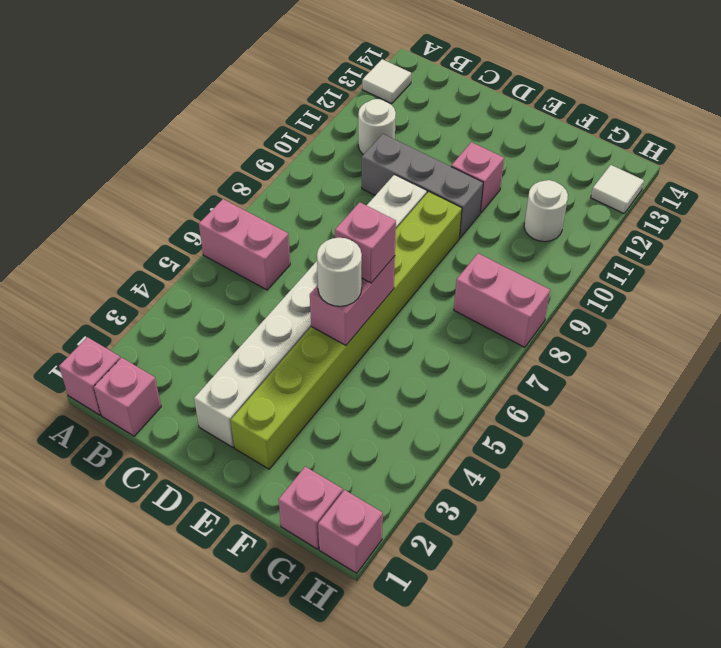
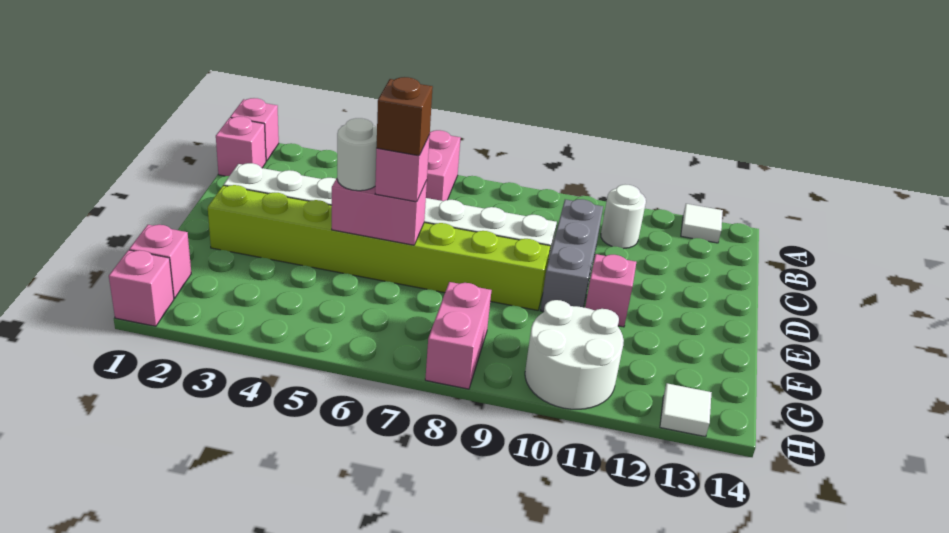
none -> brown brick E6 level 4
white round brick G11 level 1 -> white round brick G10:H11 level 1

